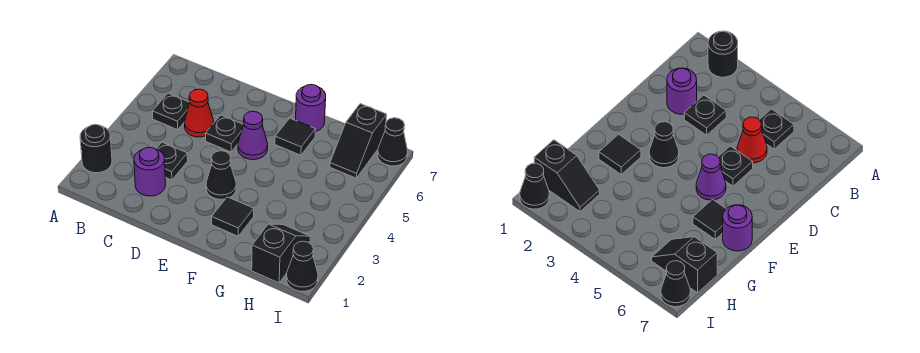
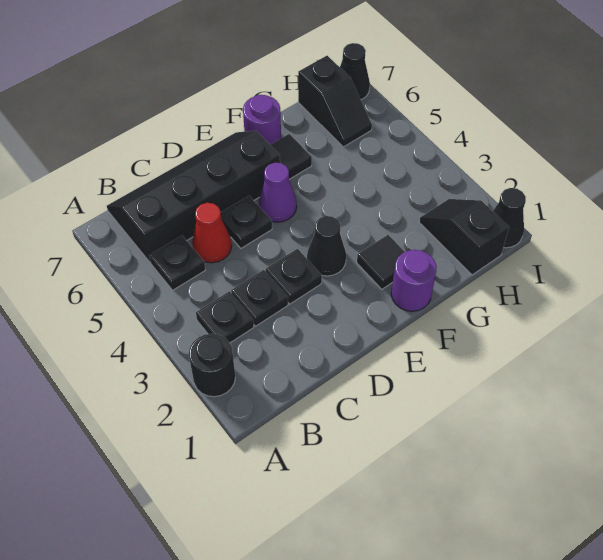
none -> black plate B3 level 1
none -> black slope B6:E7 level 1 top 6
purple round brick C2 level 1 -> purple round brick F1 level 1
none -> black plate D3 level 1

